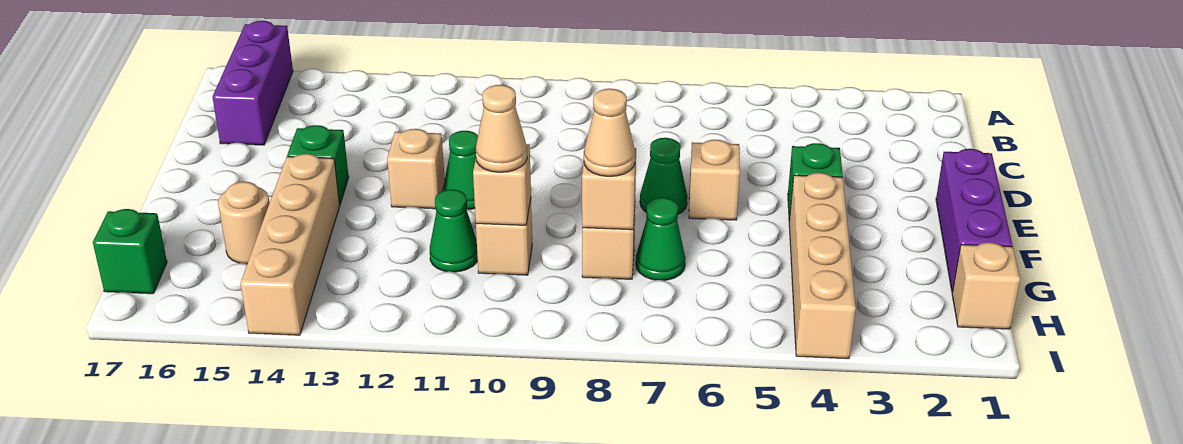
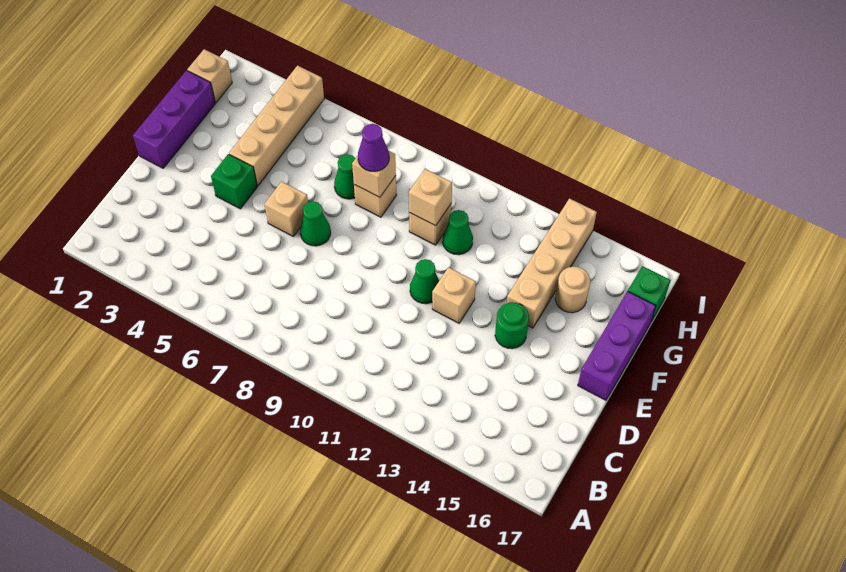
purple brick A16:C16 level 1 -> purple brick E17:G17 level 1
green brick E14 level 1 -> green round brick E14 level 1
tan cone G8 level 3 -> purple cone G8 level 3
tan cone G10 level 3 -> none

